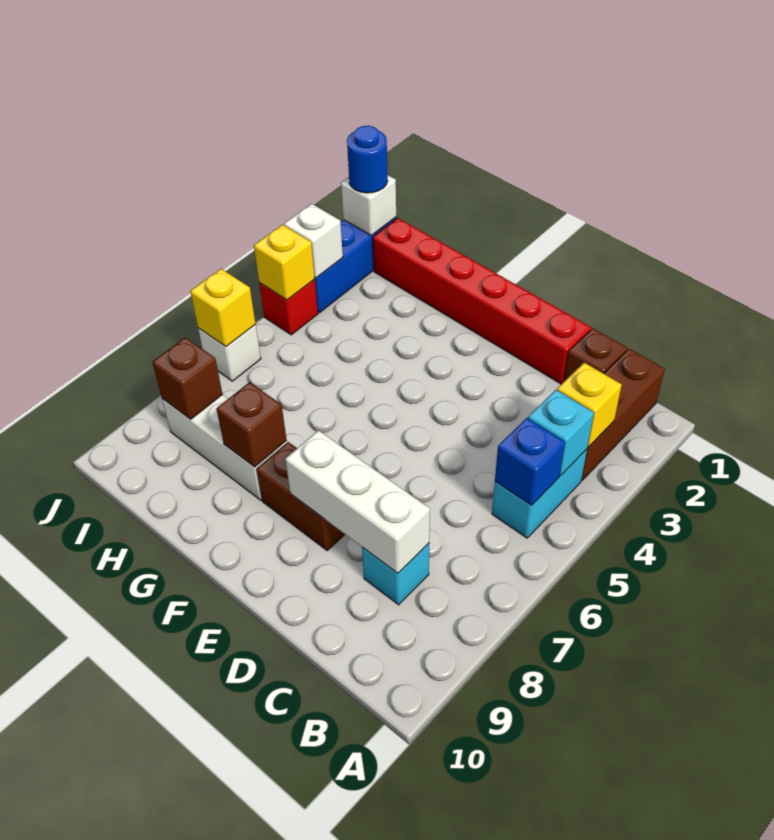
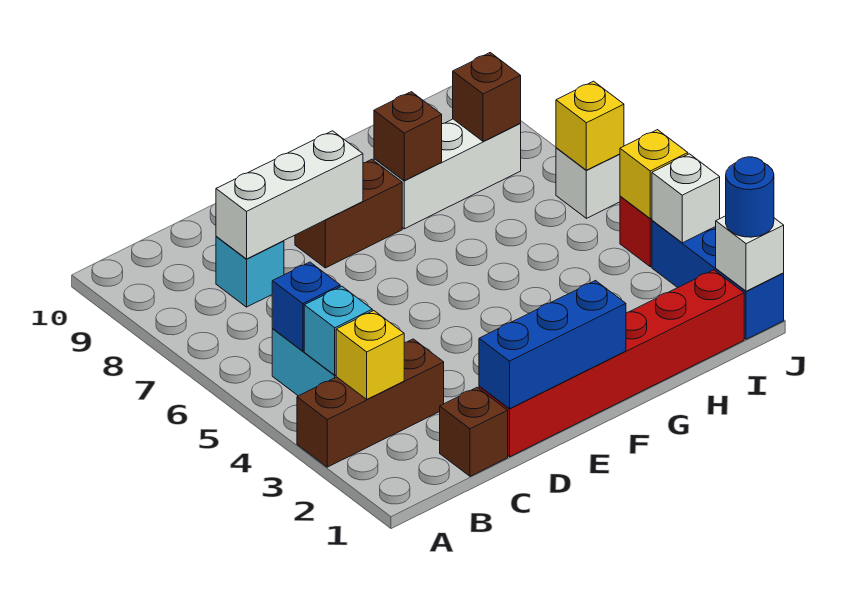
brown brick B1:B3 level 1 -> brown brick A3:C3 level 1
none -> blue brick D1:F1 level 2

